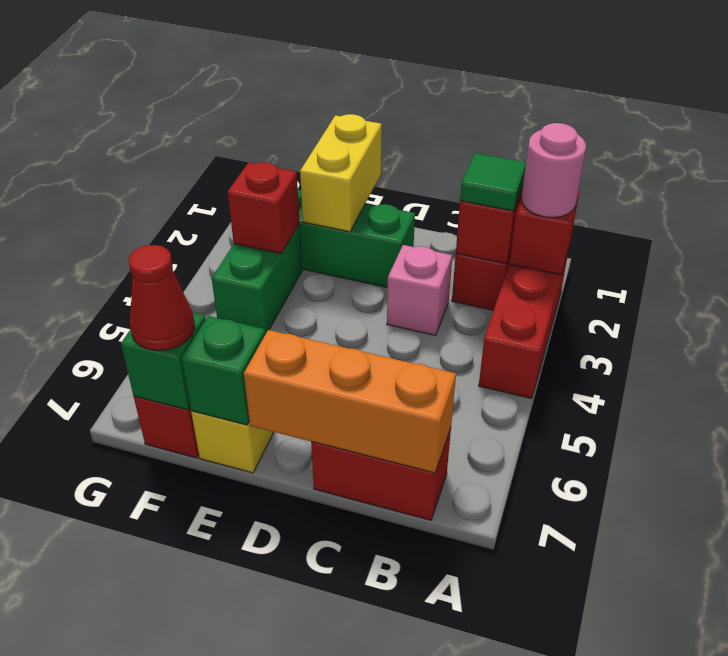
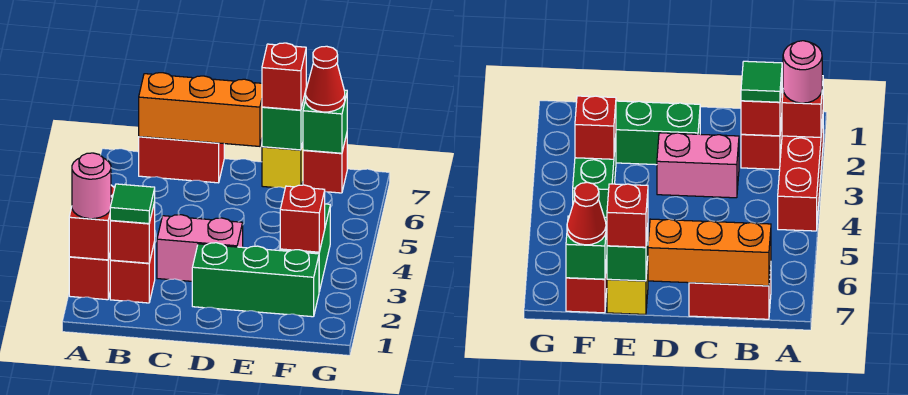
pink brick C3 level 1 -> pink brick C3:D3 level 1
yellow brick E1:E2 level 2 -> none
none -> red brick E7 level 3

